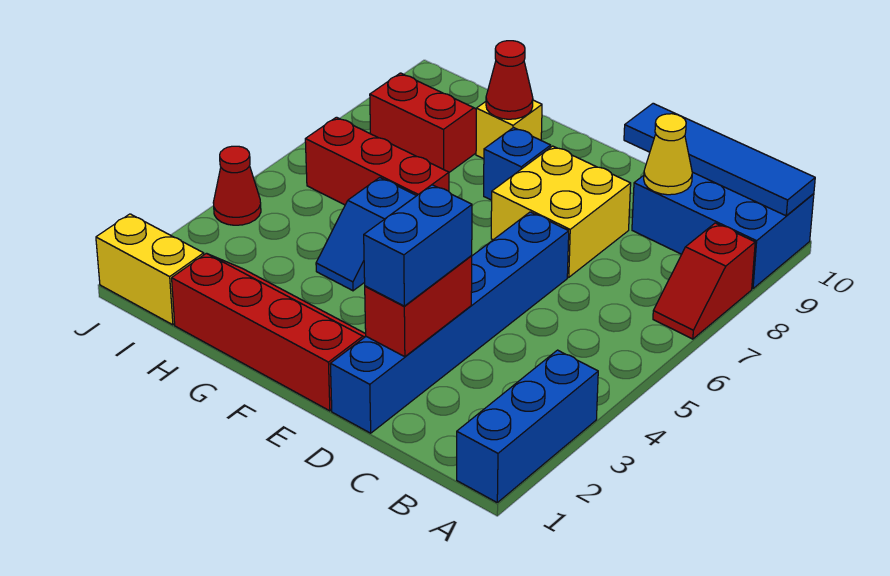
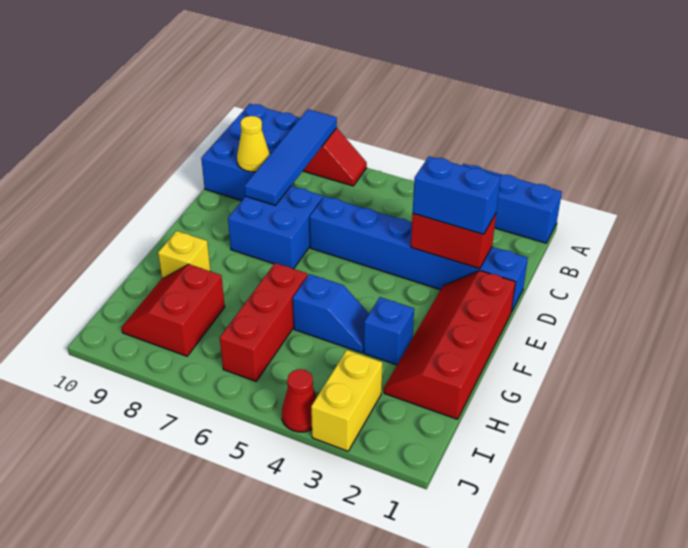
blue tile A10:D10 level 2 -> blue tile A8:D8 level 2
yellow brick D7:E8 level 1 -> blue brick D7:E8 level 1
blue brick F8 level 1 -> blue brick G3 level 1
red cone G9 level 2 -> none
yellow brick I1:J1 level 1 -> yellow brick I3:J3 level 1

